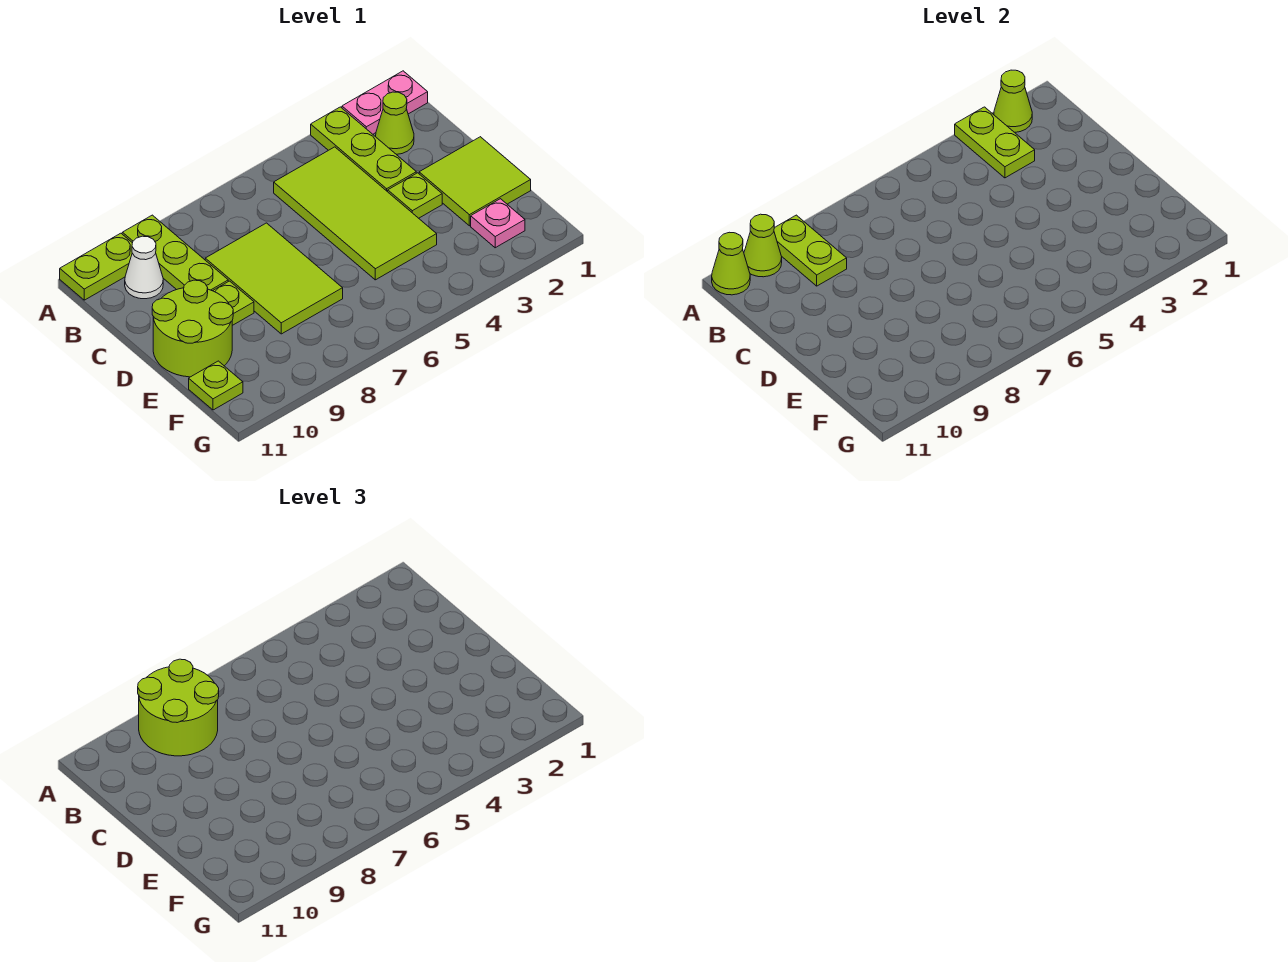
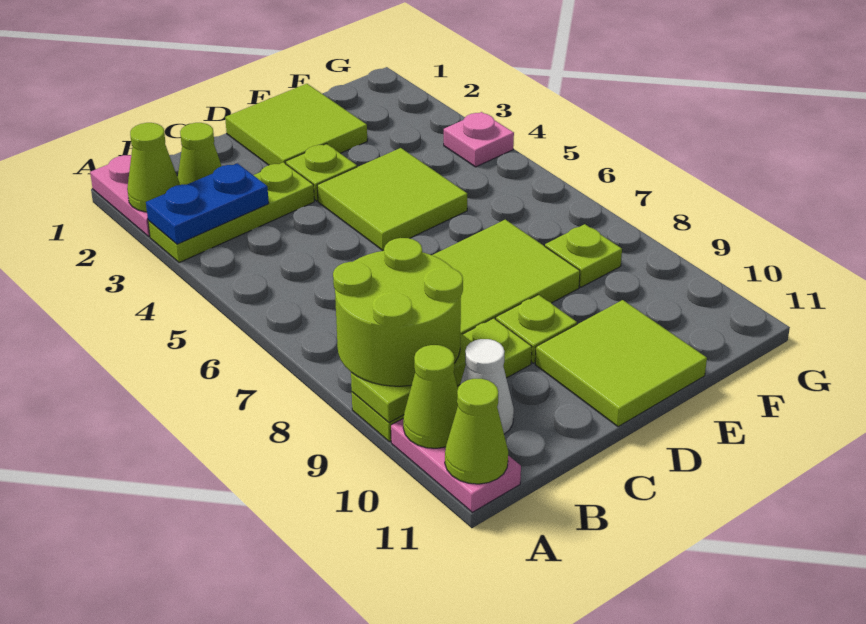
lime plate A3:B3 level 2 -> blue plate A3:B3 level 2
lime plate A10:A11 level 1 -> pink plate A10:A11 level 1
lime tile B4:E5 level 1 -> lime tile D4:E5 level 1
lime round brick D10:E11 level 1 -> lime tile D10:E11 level 1
pink plate F2 level 1 -> pink plate G4 level 1
lime plate F11 level 1 -> lime plate F8 level 1

